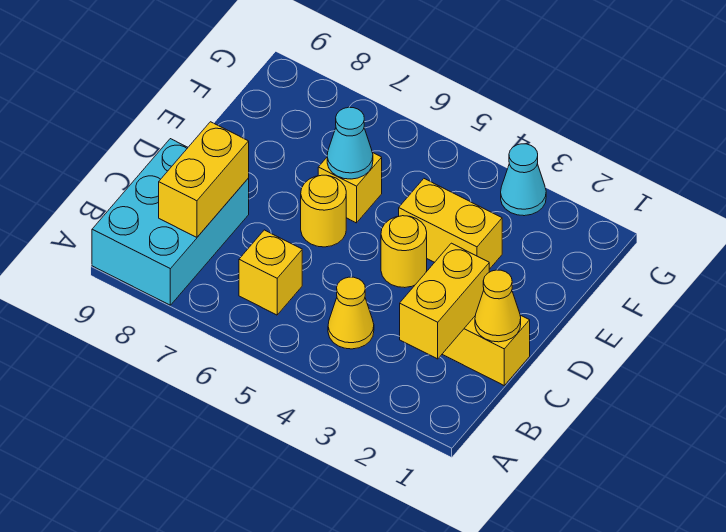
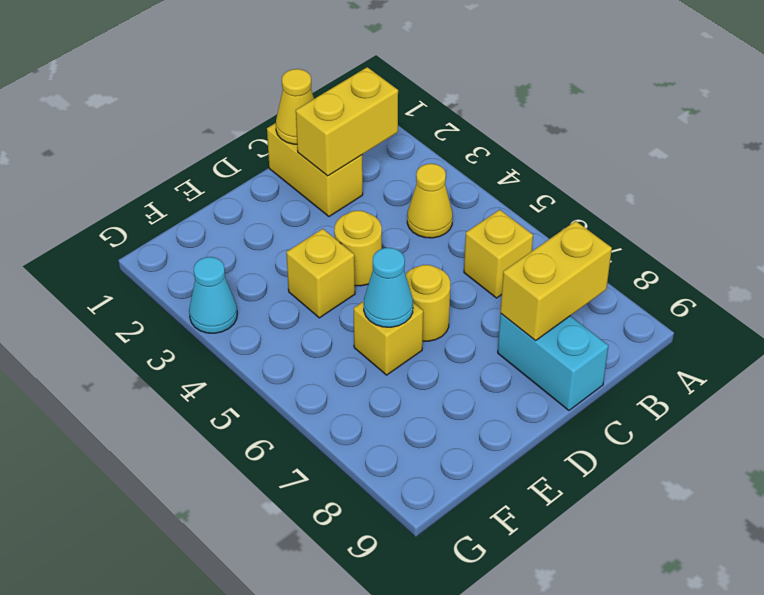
cyan brick A8:C9 level 1 -> cyan brick C8:C9 level 1
yellow brick E3:E4 level 1 -> yellow brick E4 level 1

